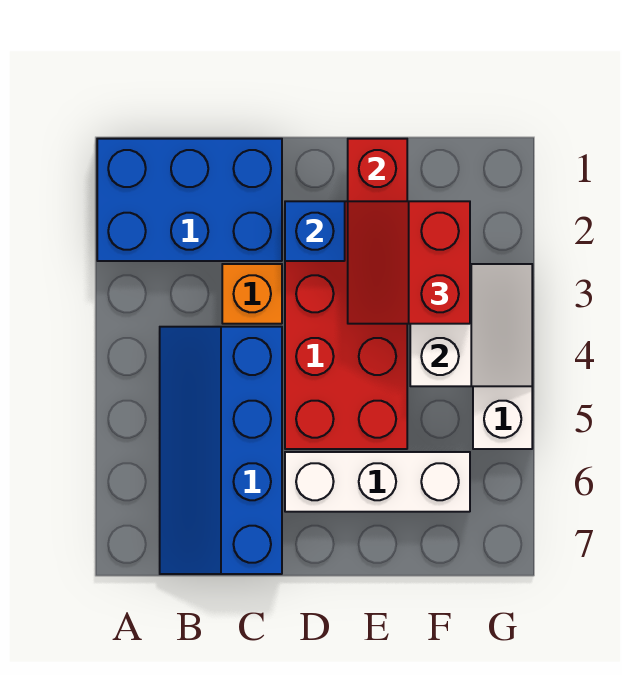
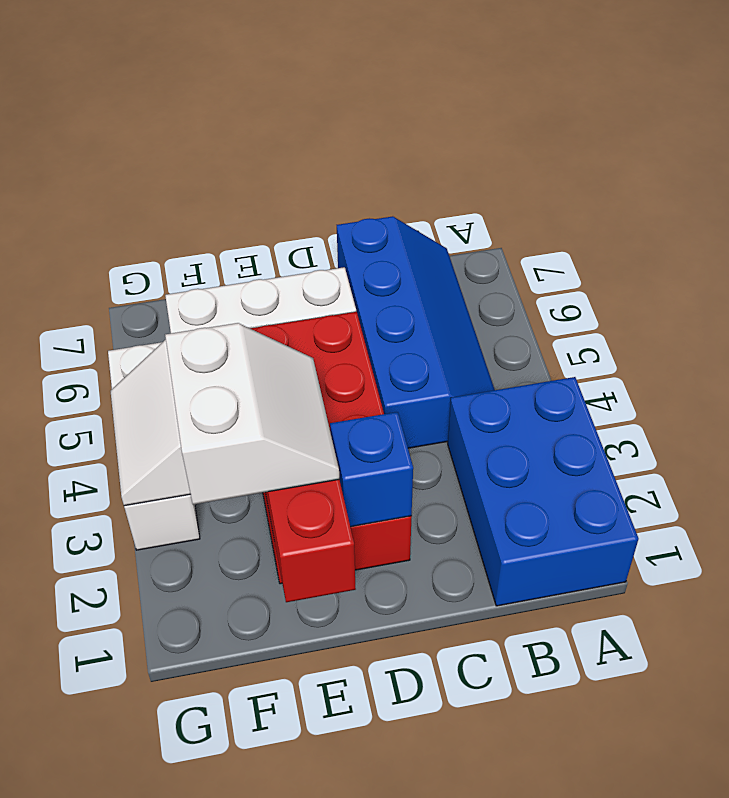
blue brick A1:C2 level 1 -> blue brick A1:B3 level 1
orange brick C3 level 1 -> none
red slope E2:F3 level 3 top F -> white slope E2:F3 level 3 top F

